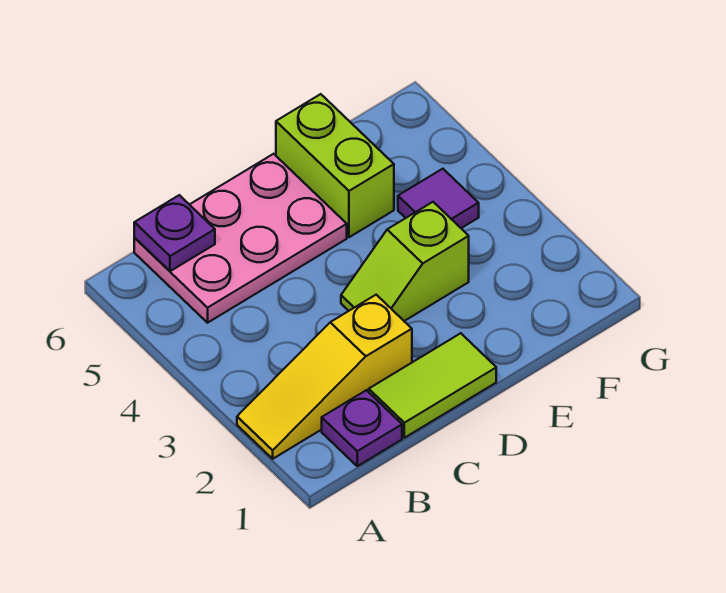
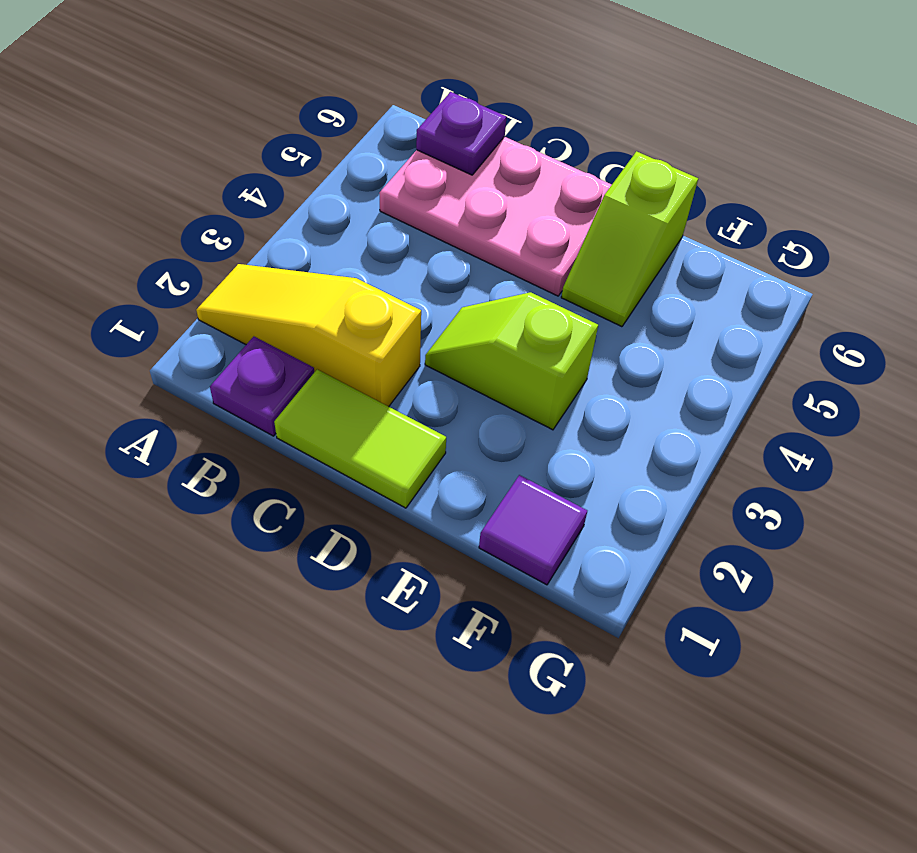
lime brick E5:E6 level 1 -> lime slope E5:E6 level 1 top 6
purple tile F4 level 1 -> purple tile F1 level 1

